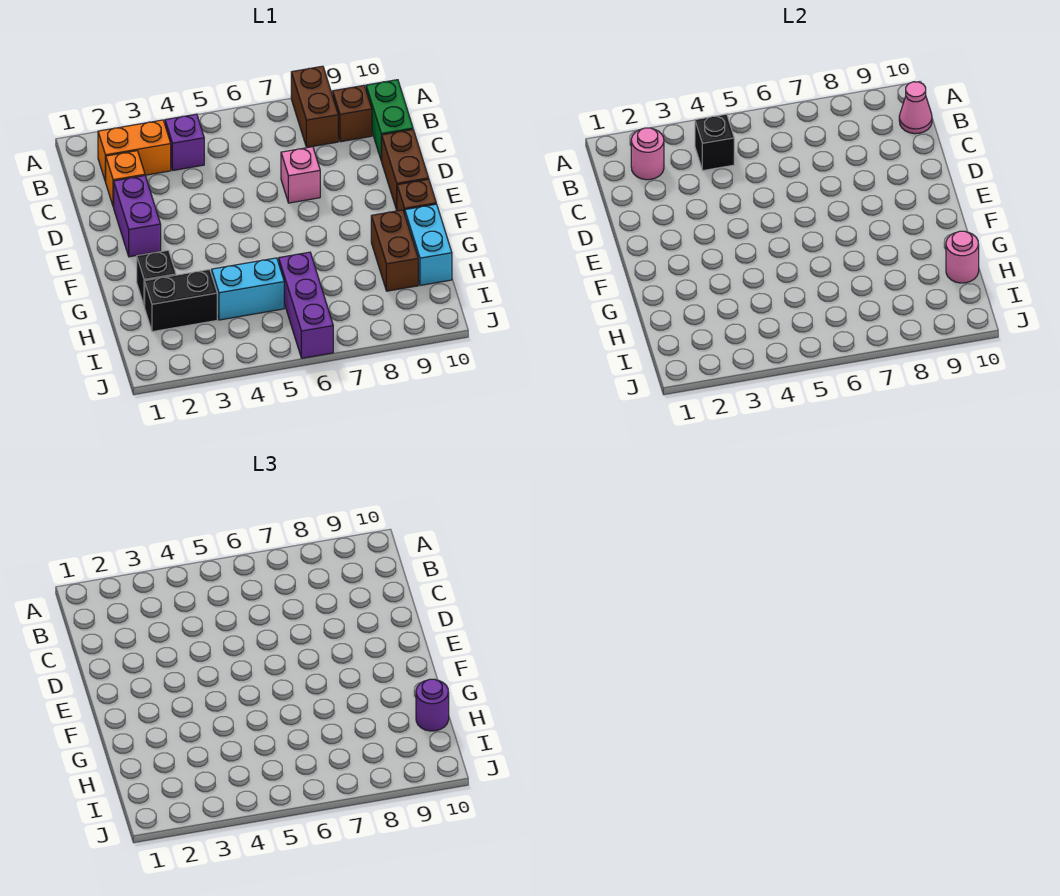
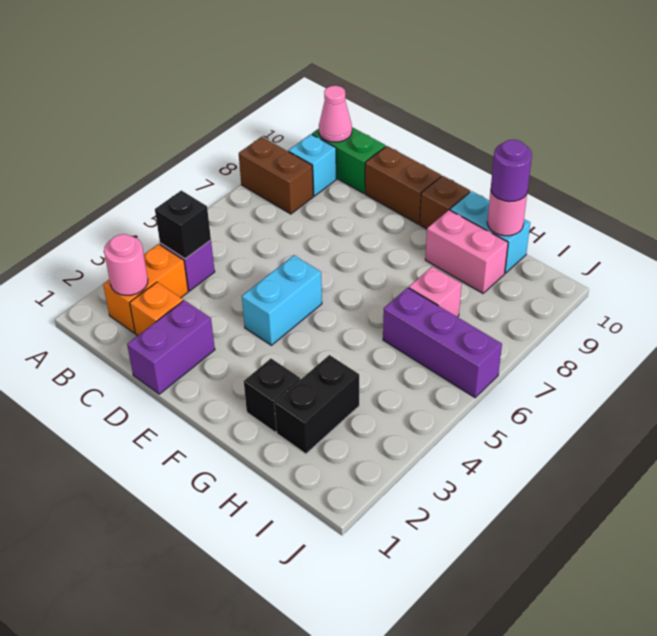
brown brick B9 level 1 -> cyan brick B9 level 1
purple brick D2:E2 level 1 -> purple brick D1:D2 level 1
pink brick D7 level 1 -> pink brick H7 level 1
brown brick G9:H9 level 1 -> pink brick G9:H9 level 1
cyan brick H4:H5 level 1 -> cyan brick E4:E5 level 1

